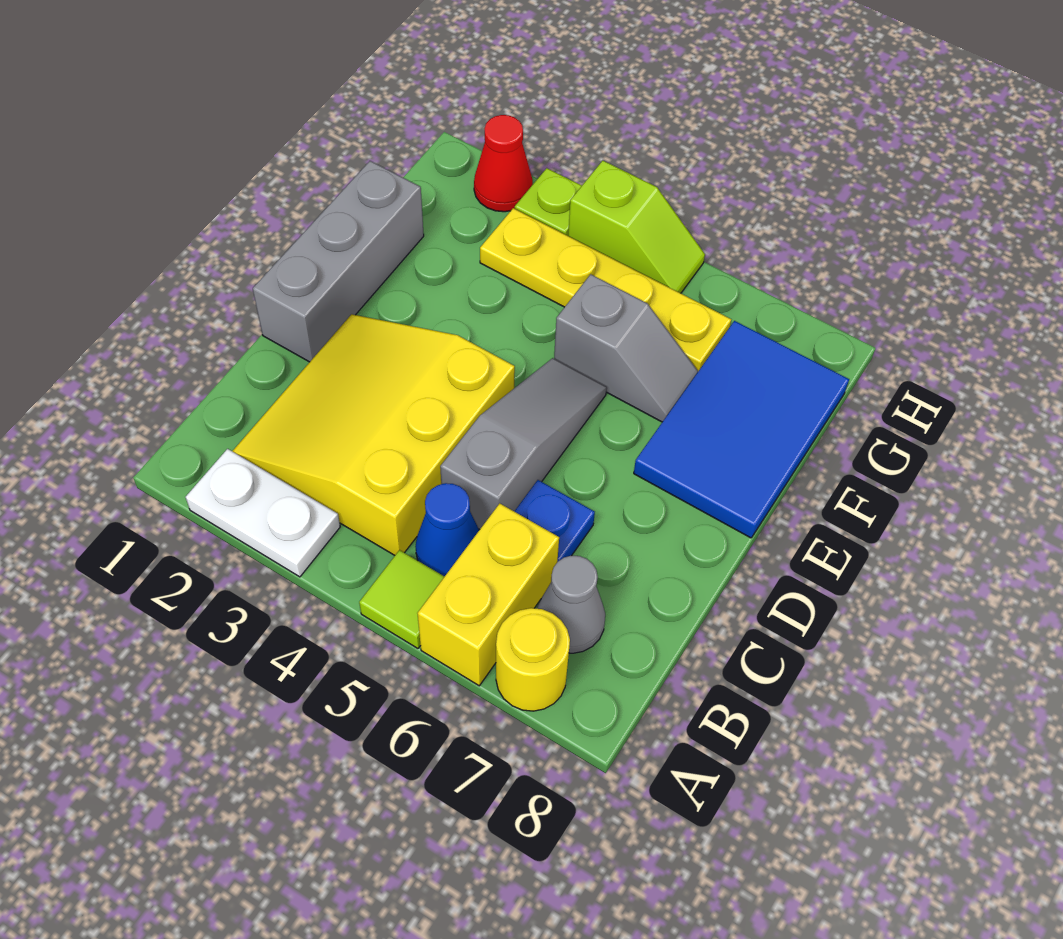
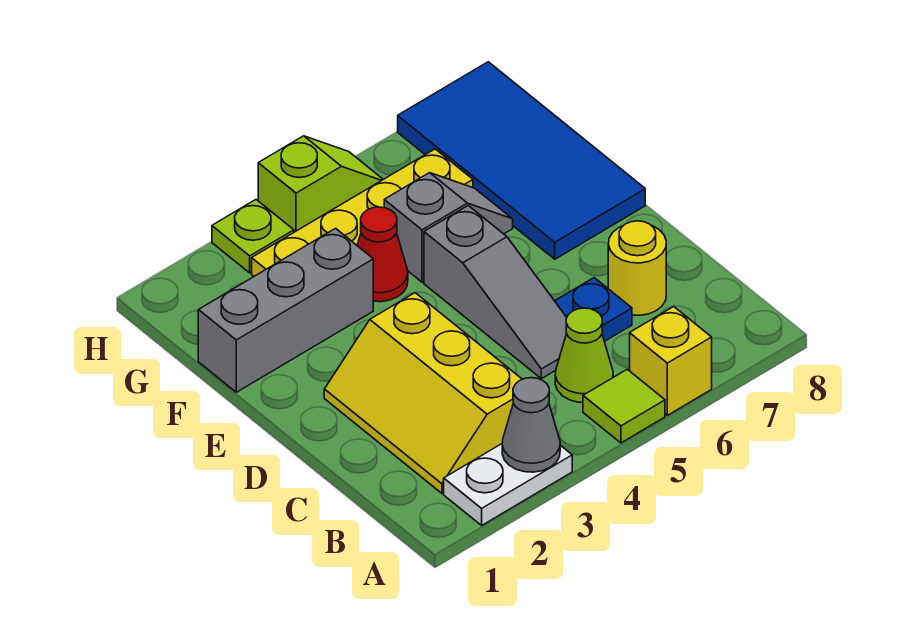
yellow brick A6:B6 level 1 -> yellow brick A6 level 1
yellow round brick A7 level 1 -> yellow round brick C7 level 1
yellow slope B2:D4 level 1 top 4 -> yellow slope B2:D3 level 1 top 3
blue cone B5 level 1 -> lime cone B5 level 1
grey cone B7 level 1 -> grey cone A3 level 2
grey slope C5:E5 level 1 top C -> grey slope C5:E5 level 1 top E
grey brick D1:F1 level 1 -> grey brick F1:F3 level 1
blue tile E7:G8 level 1 -> blue tile E7:H8 level 1
red cone H2 level 1 -> red cone F4 level 1

